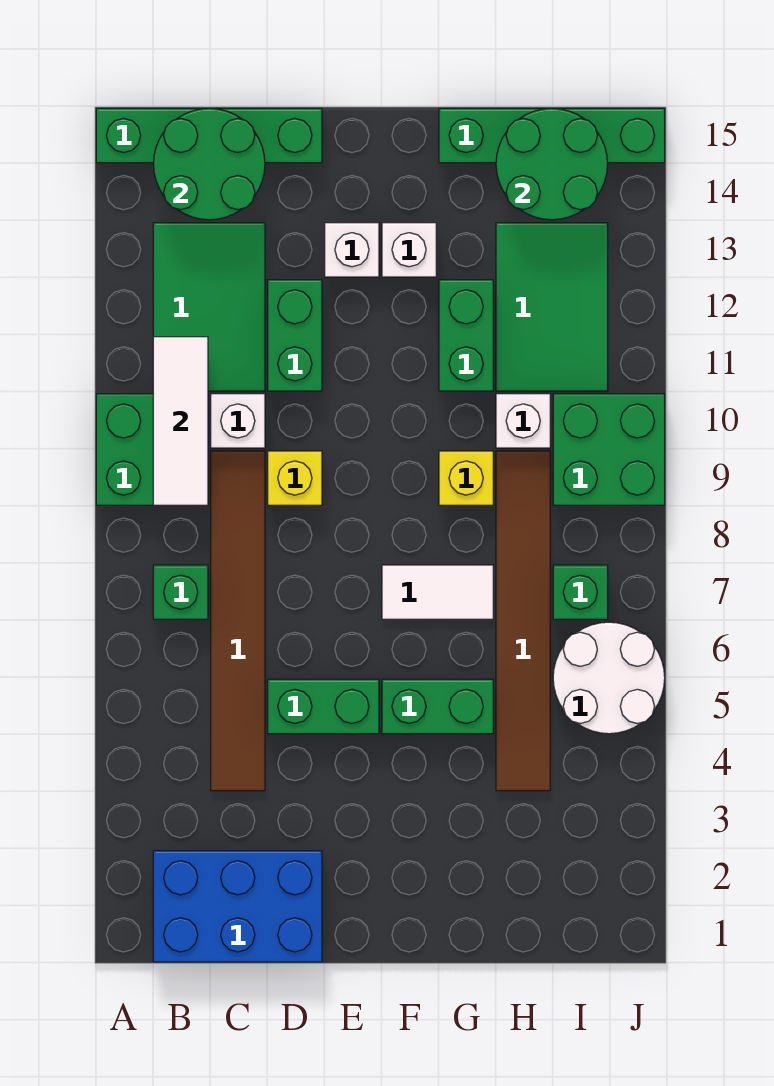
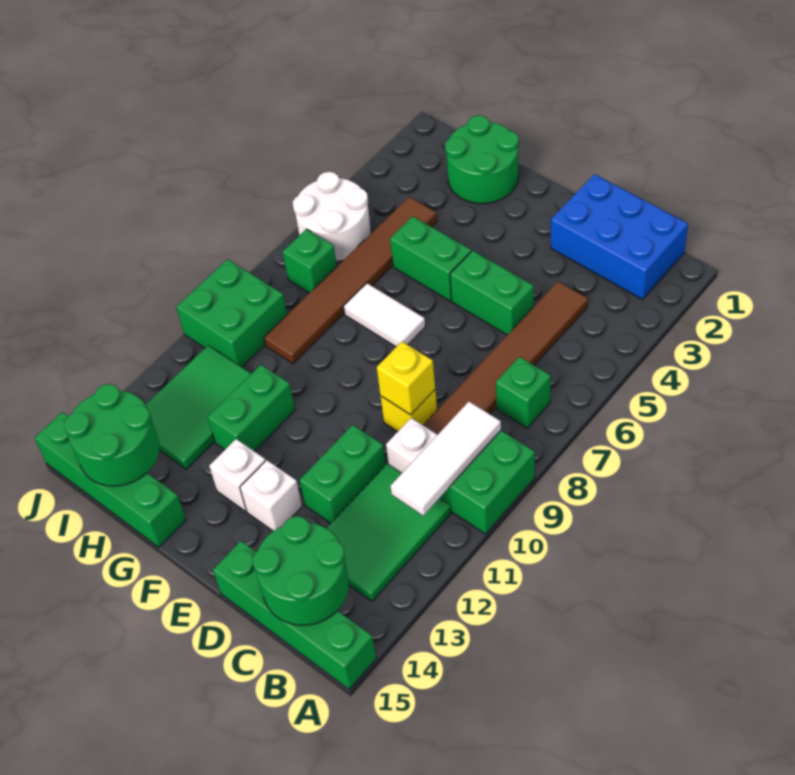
none -> green round brick G1:H2 level 1
yellow brick G9 level 1 -> yellow brick D9 level 2
white brick H10 level 1 -> none

